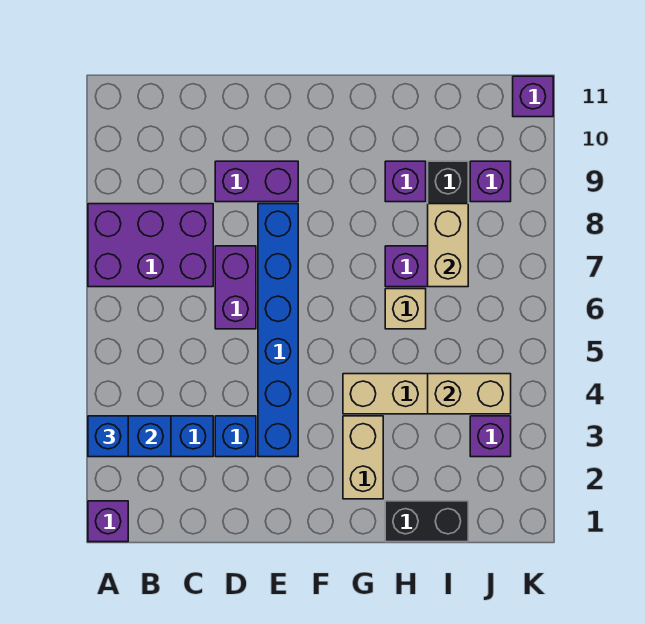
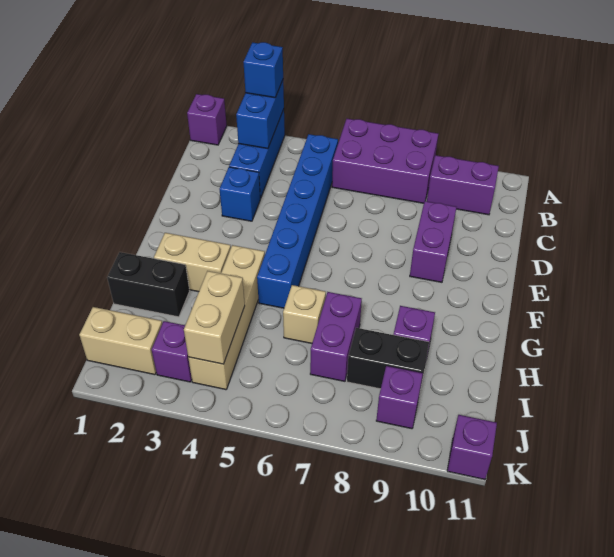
purple brick A7:C8 level 1 -> purple brick A6:B8 level 1
purple brick D6:D7 level 1 -> purple brick B9:B10 level 1
blue brick E3:E8 level 1 -> blue brick B5:G5 level 1
black brick H1:I1 level 1 -> black brick H1:H2 level 1
tan brick I7:I8 level 2 -> tan brick J1:J2 level 1

